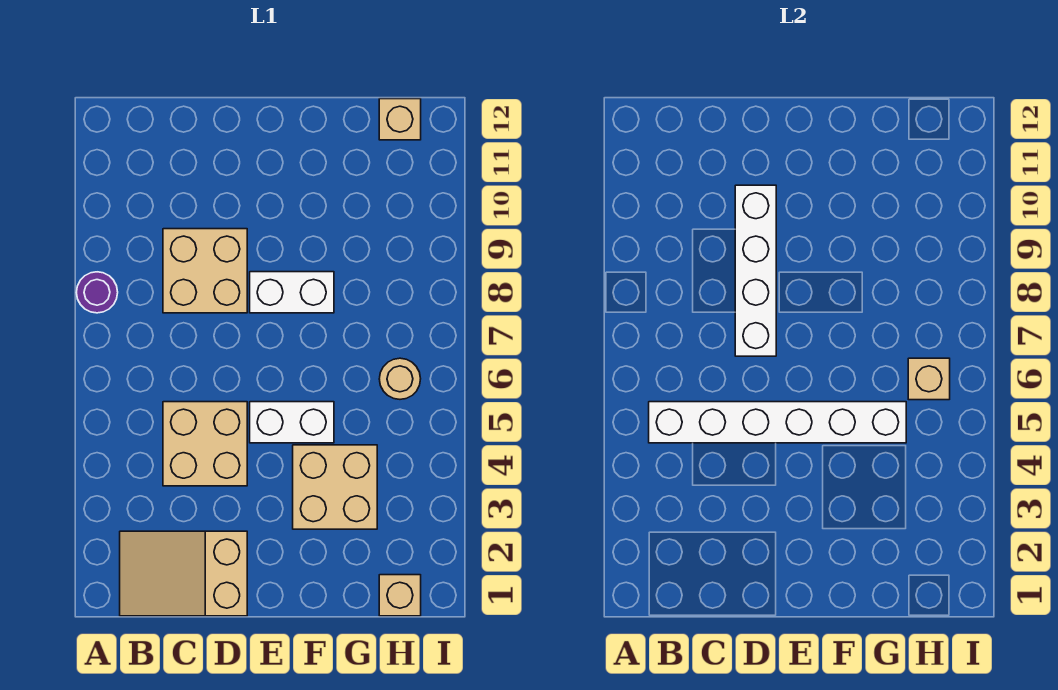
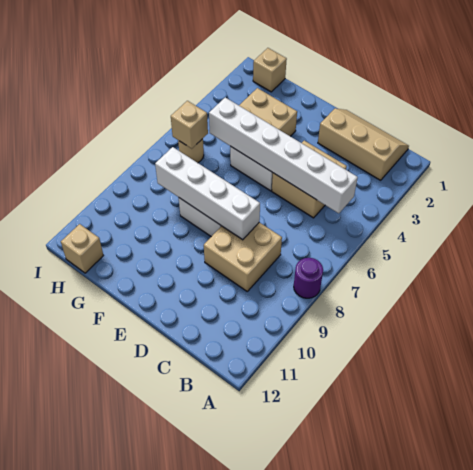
tan slope B1:D2 level 1 top D -> tan slope B1:D2 level 1 top 2
white brick D7:D10 level 2 -> white brick D8:G8 level 2

